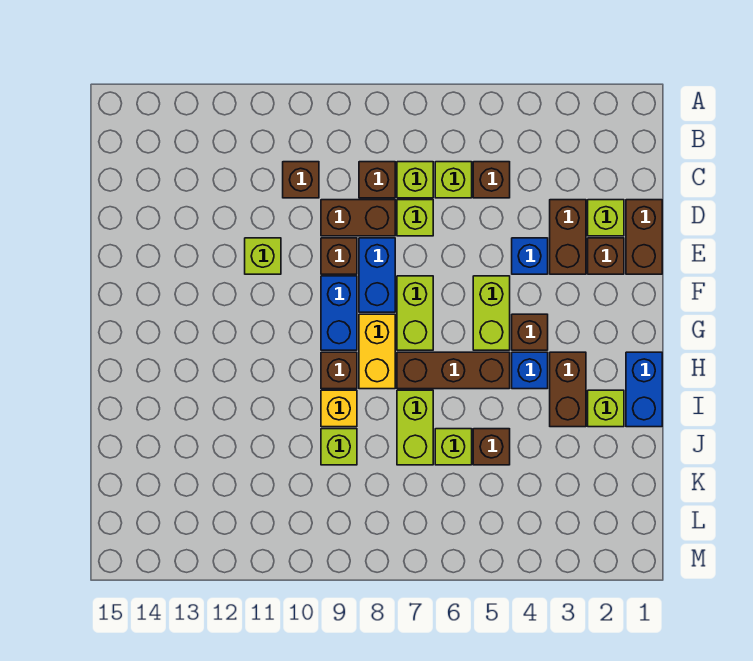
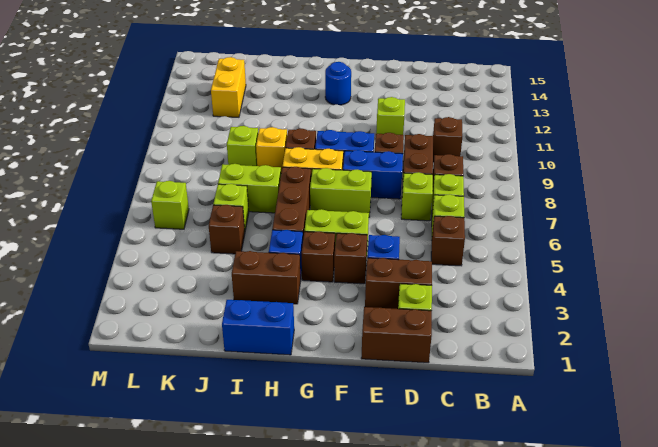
brown brick E2 level 1 -> brown brick F4 level 1
none -> blue round brick G13 level 1
lime brick I2 level 1 -> lime brick L6 level 1
none -> yellow brick K12:K13 level 1

